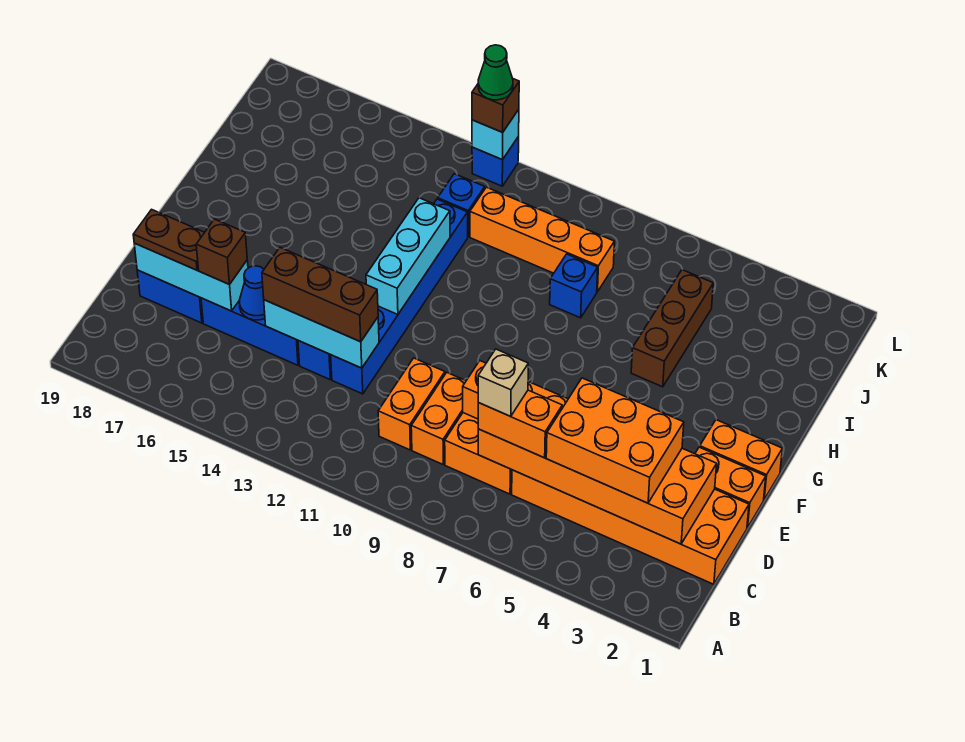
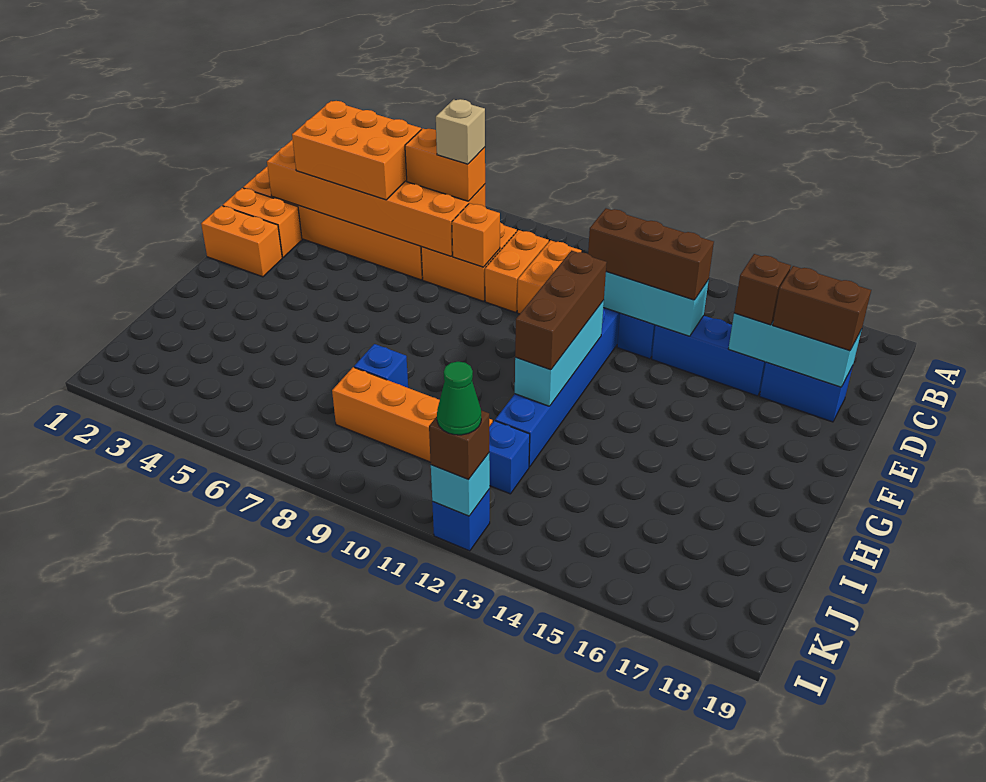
blue cone D15 level 2 -> none
brown plate D17:D18 level 3 -> brown brick D17:D18 level 3
brown brick H5:J5 level 1 -> brown brick F12:H12 level 3

